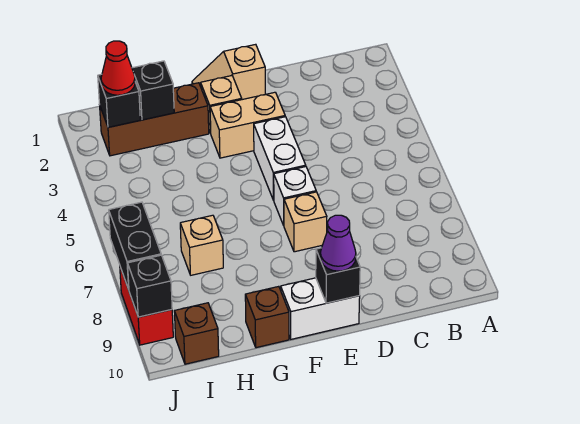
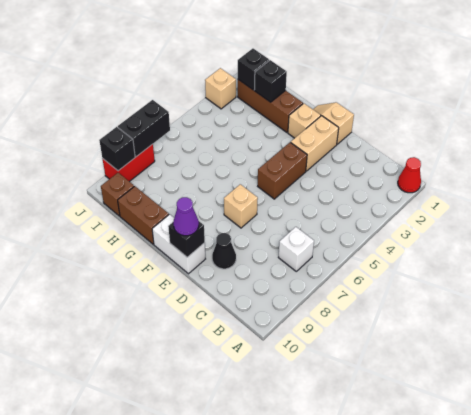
none -> black cone D9 level 1
tan brick E3:F3 level 1 -> tan brick E2:E3 level 1
white brick E4:E5 level 1 -> brown brick E4:E5 level 1
white brick E6 level 1 -> white brick B7 level 1
brown brick G10 level 1 -> brown brick G10:H10 level 1
tan brick H7 level 1 -> tan brick J3 level 1
red cone I2 level 3 -> red cone A1 level 1

